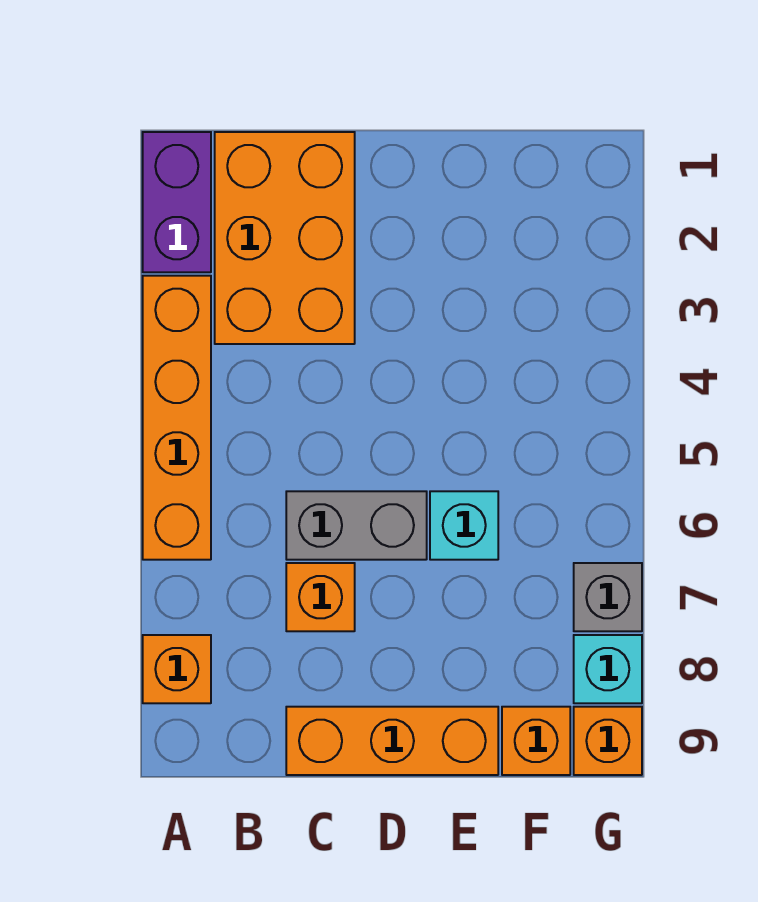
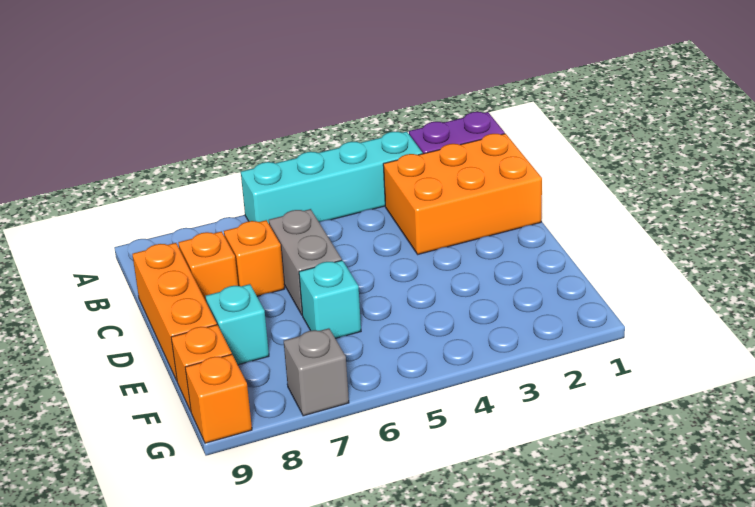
orange brick A3:A6 level 1 -> cyan brick A3:A6 level 1
orange brick A8 level 1 -> orange brick C8 level 1
cyan brick G8 level 1 -> cyan brick E8 level 1

